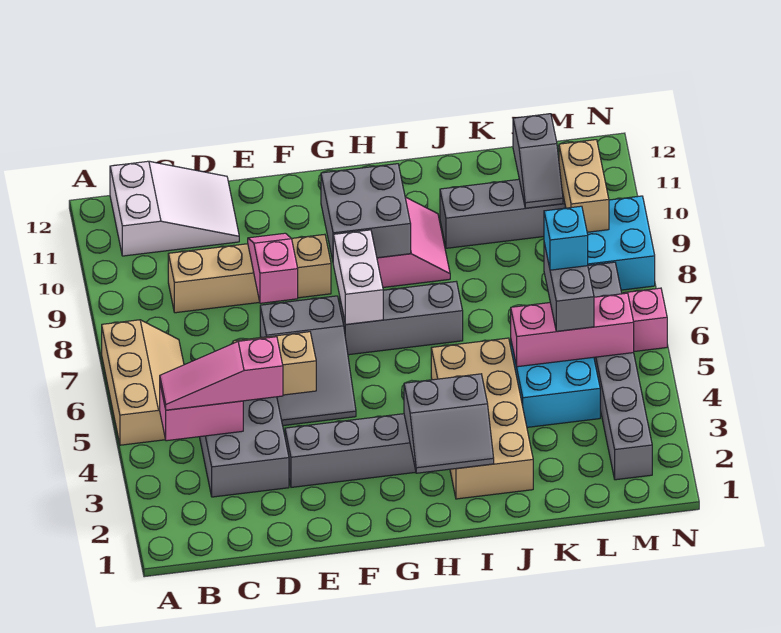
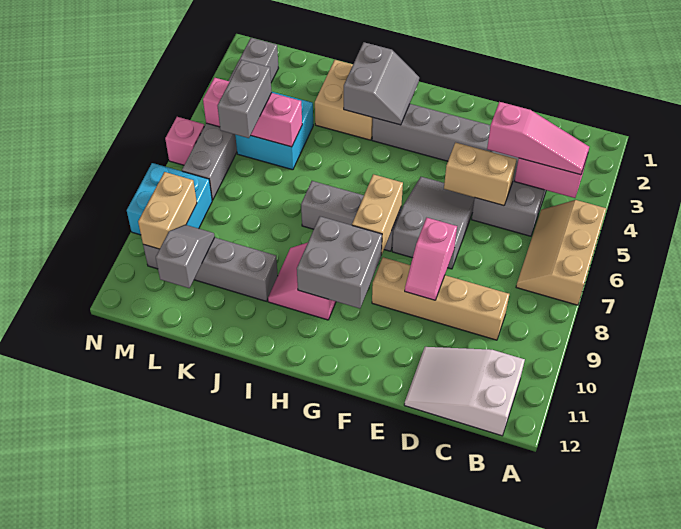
white brick G7:G8 level 2 -> tan brick G7:G8 level 2
grey slope H2:I3 level 2 top 3 -> grey slope H2:I3 level 2 top I
tan brick I2:J5 level 1 -> tan brick I2:J3 level 1
cyan brick L6 level 4 -> none

